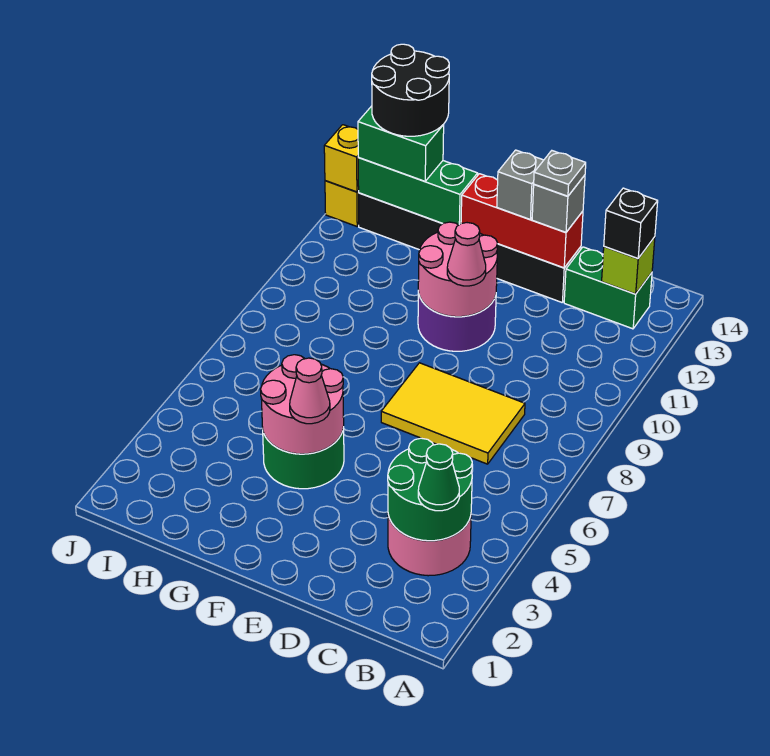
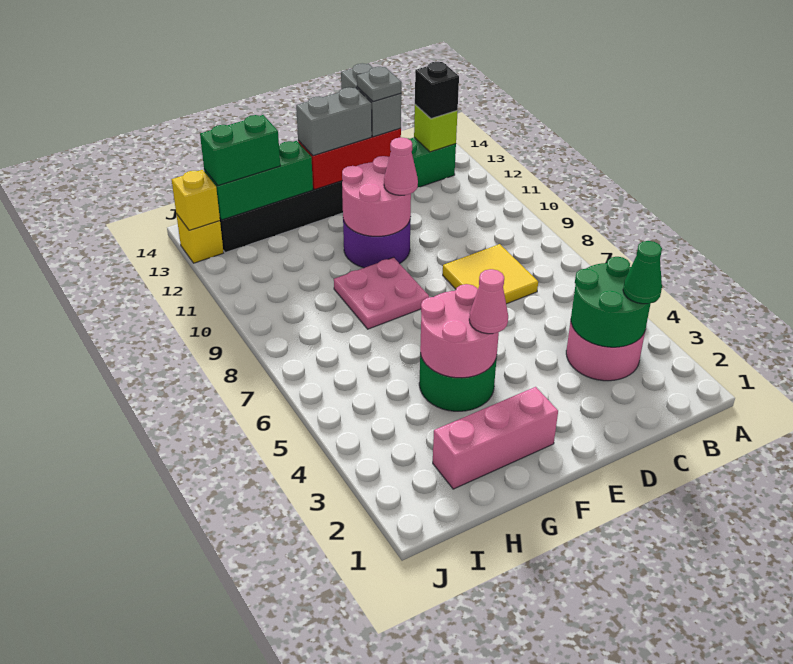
yellow tile C7:E8 level 1 -> yellow tile C7:D8 level 1
grey brick D13 level 3 -> grey brick D13:D14 level 3
grey brick E13 level 3 -> grey brick E13:F13 level 3
none -> pink brick F2:H2 level 1
none -> pink plate F8:G9 level 1
black round brick H13:I14 level 4 -> none

